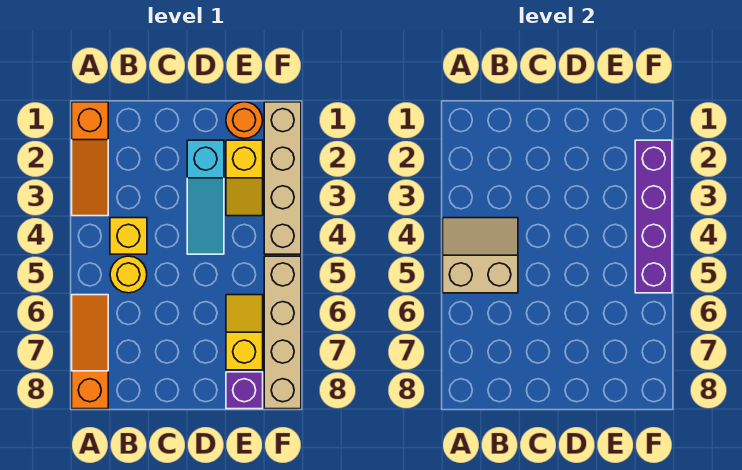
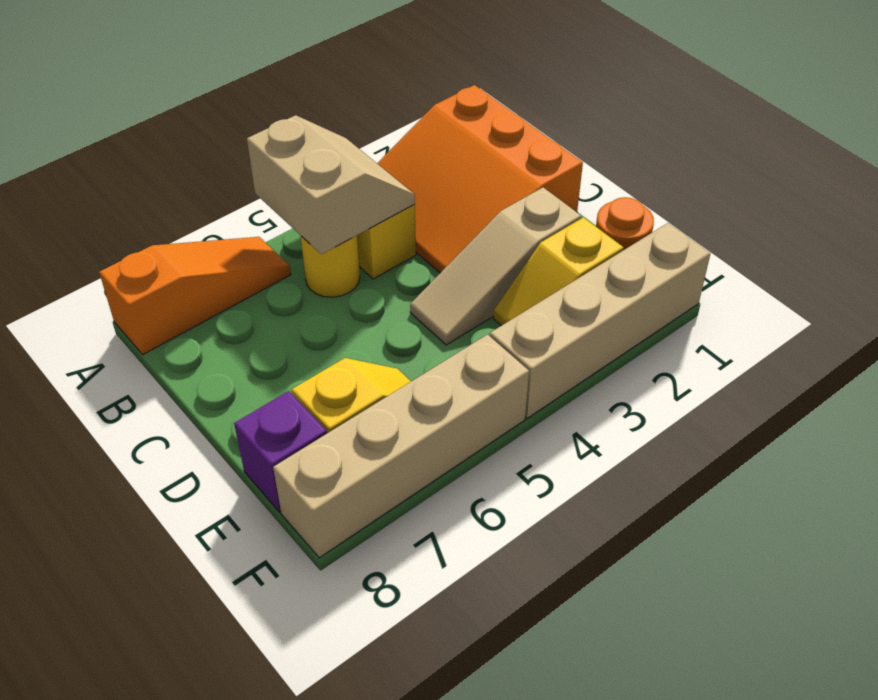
orange slope A1:A3 level 1 top 1 -> orange slope A1:C3 level 1 top 1
cyan slope D2:D4 level 1 top 2 -> tan slope D2:D4 level 1 top 2
purple brick F2:F5 level 2 -> none

